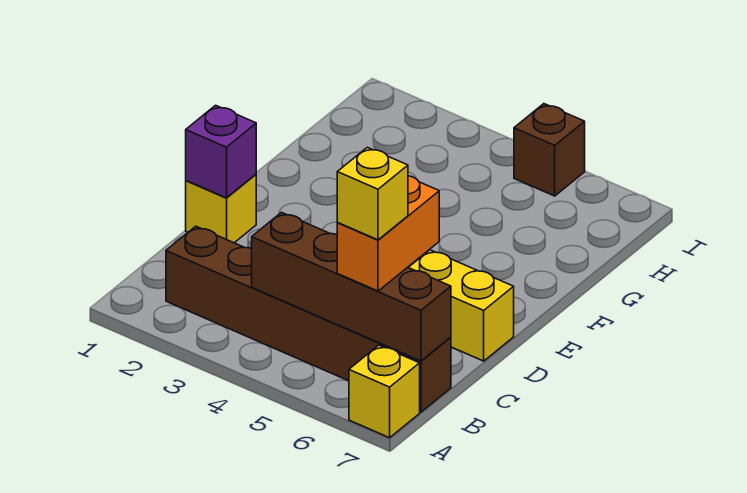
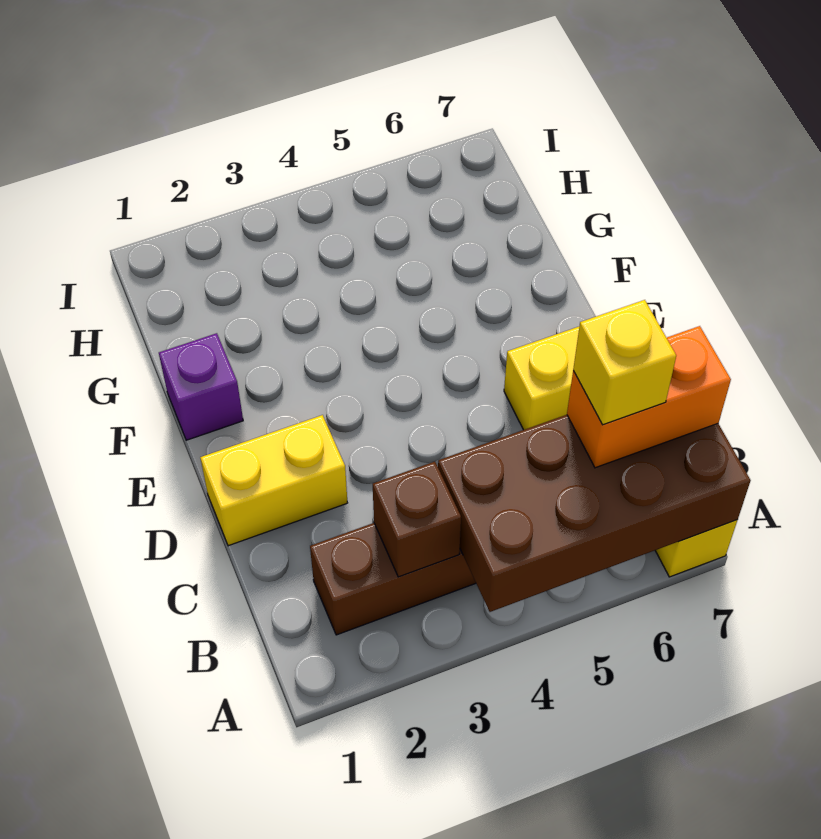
brown brick B4:B7 level 2 -> brown brick A4:B7 level 2
orange brick B6:C6 level 3 -> orange brick B6:B7 level 3
yellow brick D1 level 1 -> yellow brick D1:D2 level 1
purple brick D1 level 2 -> purple brick F1 level 1
brown brick I5 level 1 -> brown brick B3 level 2

